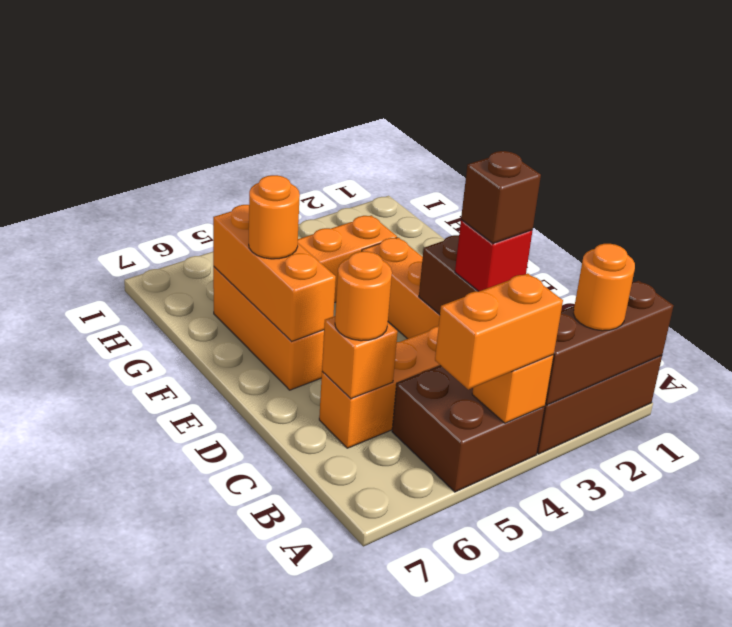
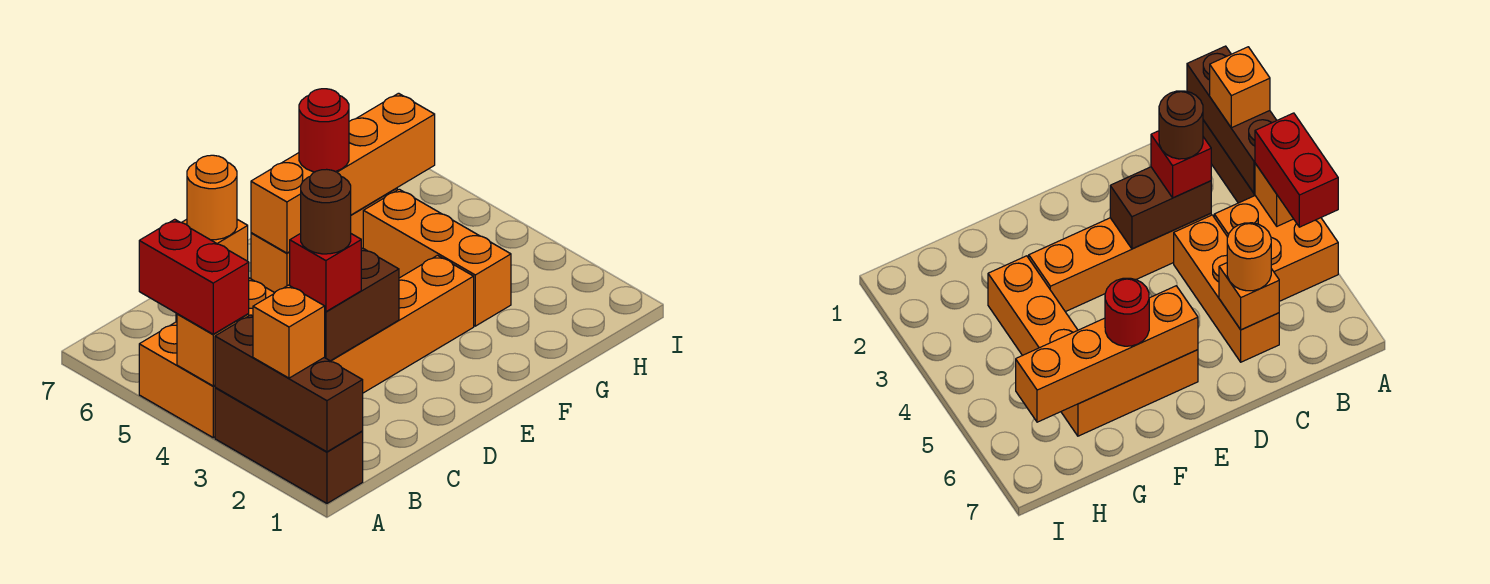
orange round brick A2 level 3 -> orange brick A2 level 3
brown brick A4:B5 level 1 -> orange brick A4:B5 level 1
orange brick A4:A5 level 3 -> red brick A4:A5 level 3
brown brick C3 level 4 -> brown round brick C3 level 4
orange brick E6:G6 level 2 -> orange brick E6:H6 level 2
orange round brick F6 level 3 -> red round brick F6 level 3

